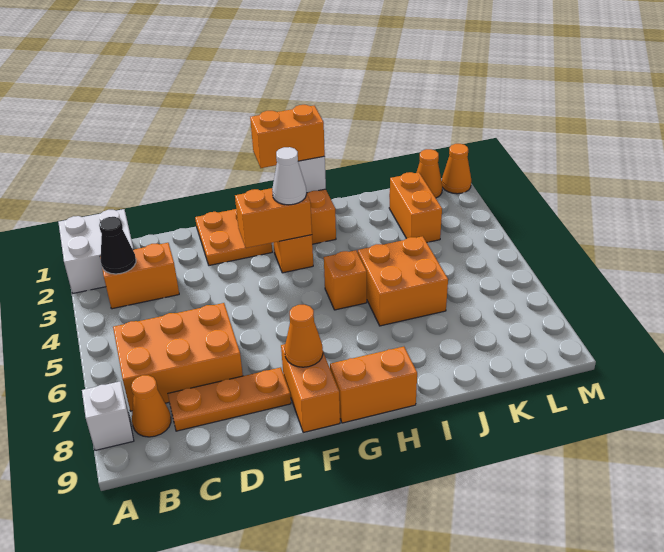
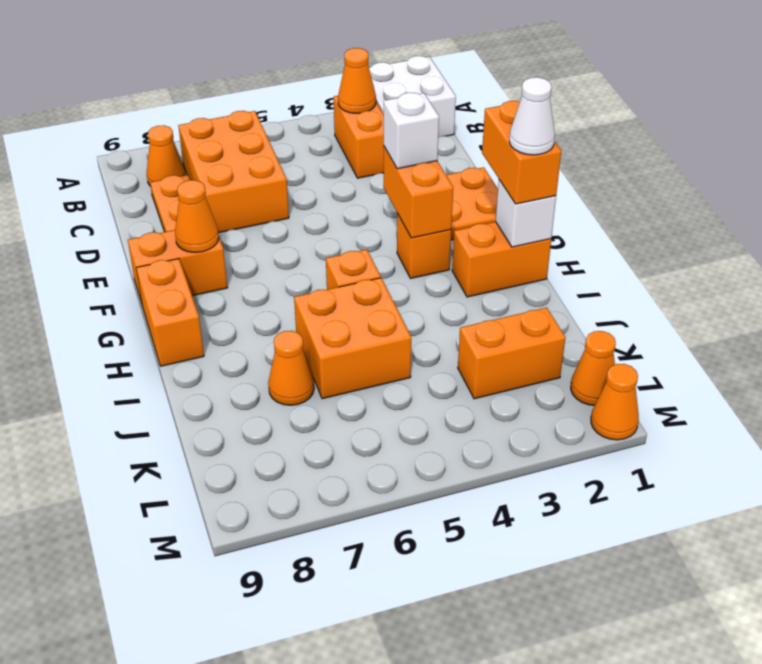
white brick A8 level 1 -> white brick F3 level 3
black cone B3 level 2 -> orange cone B3 level 2
white cone G3 level 3 -> white cone H1 level 4
none -> orange cone J7 level 1

